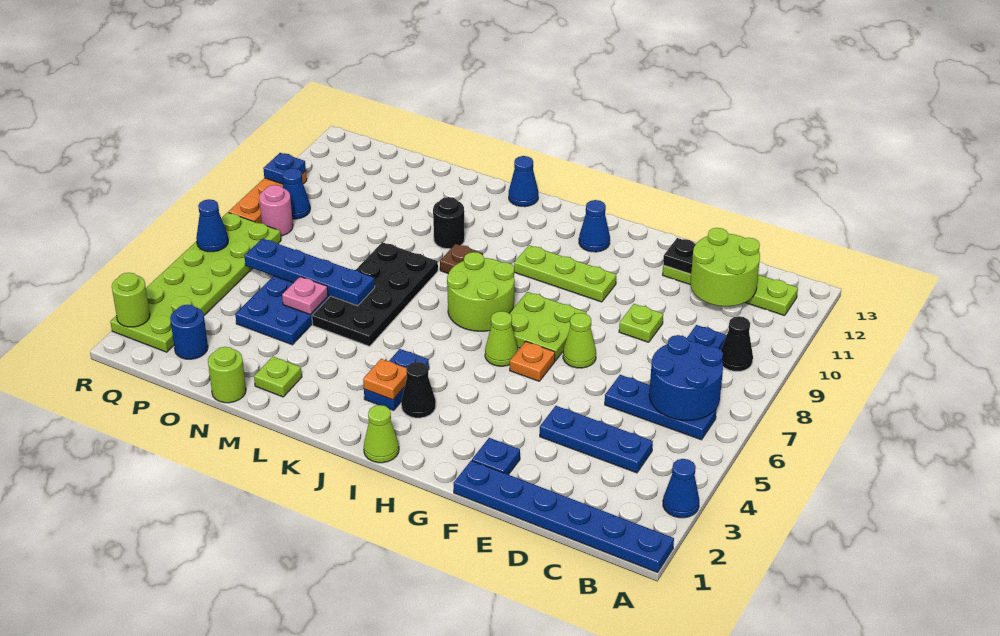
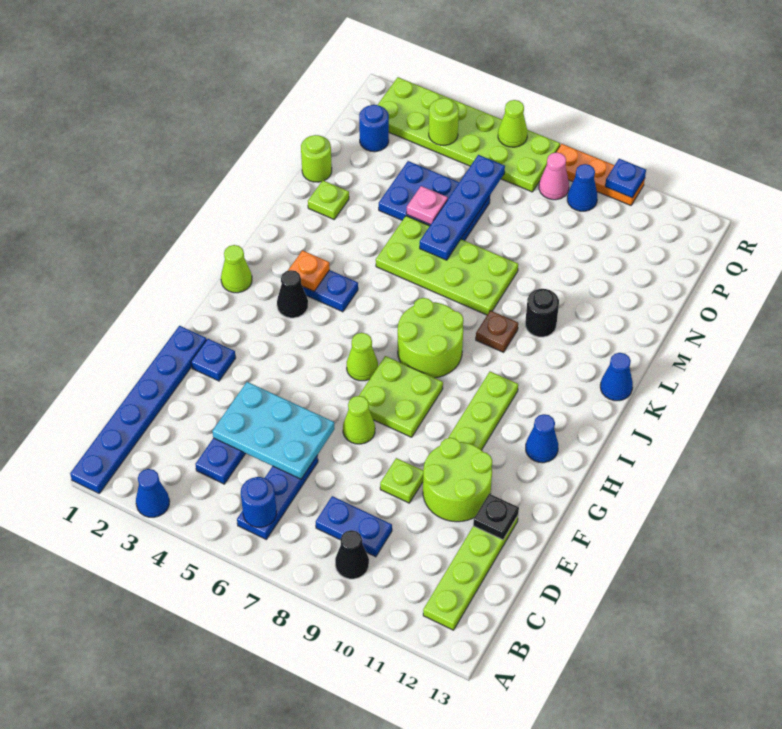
blue round brick B6:C7 level 2 -> blue round brick B6 level 2
lime round brick C11:D12 level 2 -> lime round brick E10:F11 level 1
none -> cyan plate D4:E6 level 2
orange plate G6 level 1 -> none
black plate L5:M8 level 1 -> lime plate L5:M8 level 1
pink round brick Q8 level 1 -> pink cone Q8 level 1
lime round brick R2 level 2 -> lime round brick Q4 level 2
blue cone R6 level 2 -> lime cone R6 level 2

